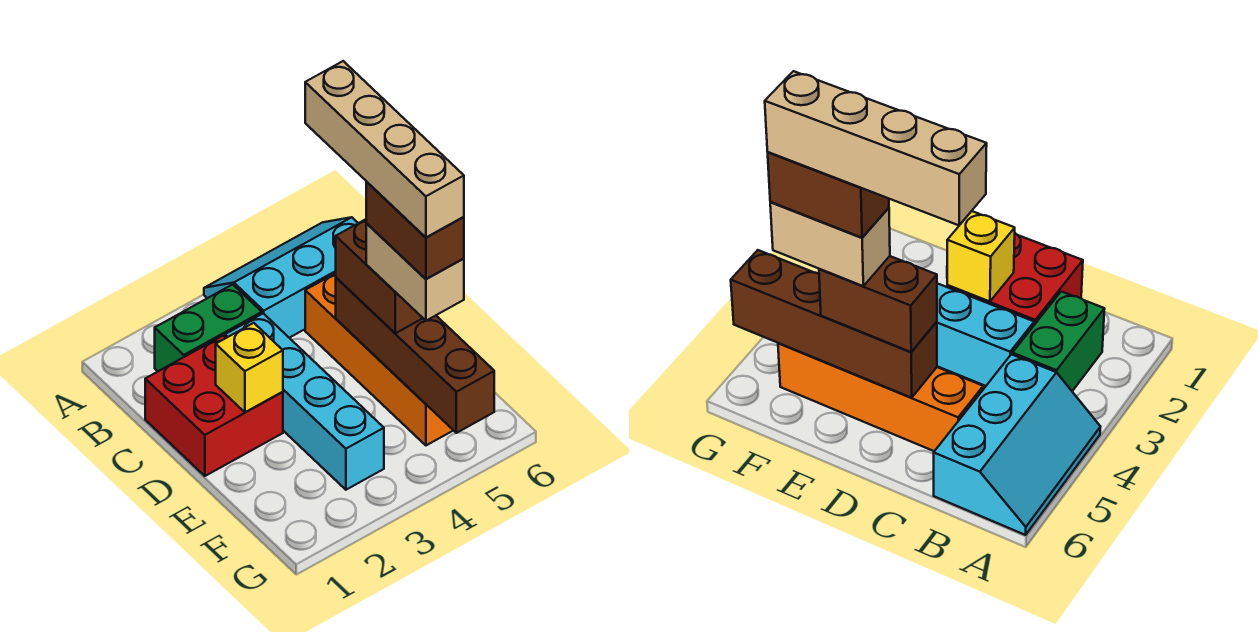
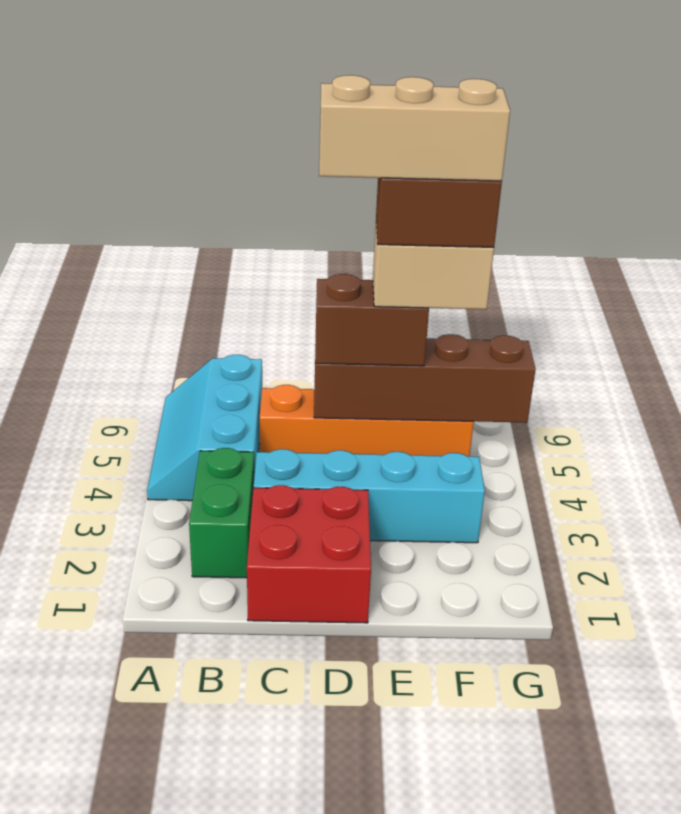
tan brick C5:F5 level 6 -> tan brick D5:F5 level 6
yellow brick D2 level 2 -> none

